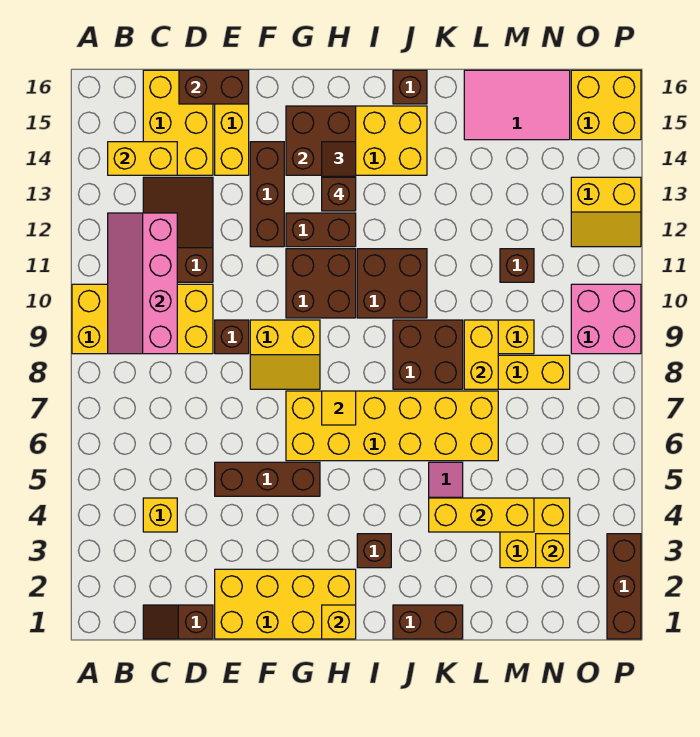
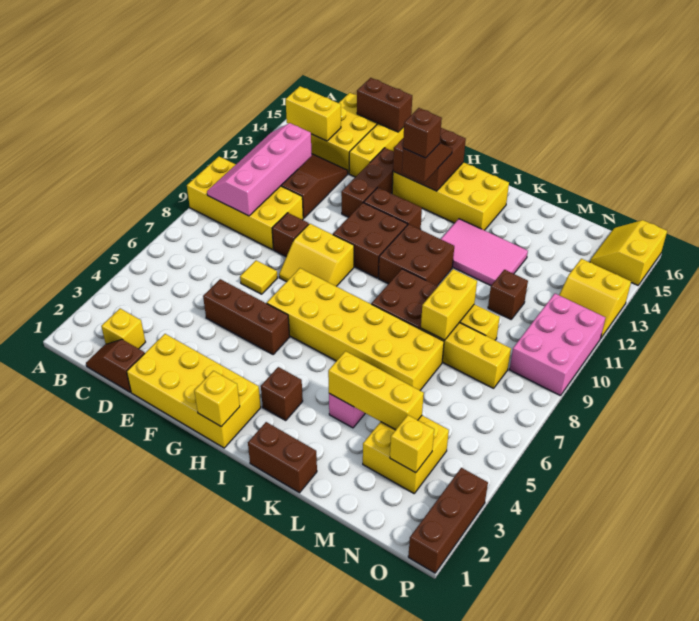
yellow brick C4 level 1 -> yellow brick C2 level 1
yellow tile H7 level 2 -> yellow tile E7 level 1
brown brick J16 level 1 -> none
pink tile L15:N16 level 1 -> pink tile J12:L13 level 1
pink brick O9:P10 level 1 -> pink brick O9:P11 level 1
yellow brick O15:P16 level 1 -> yellow slope O15:P16 level 1 top P

